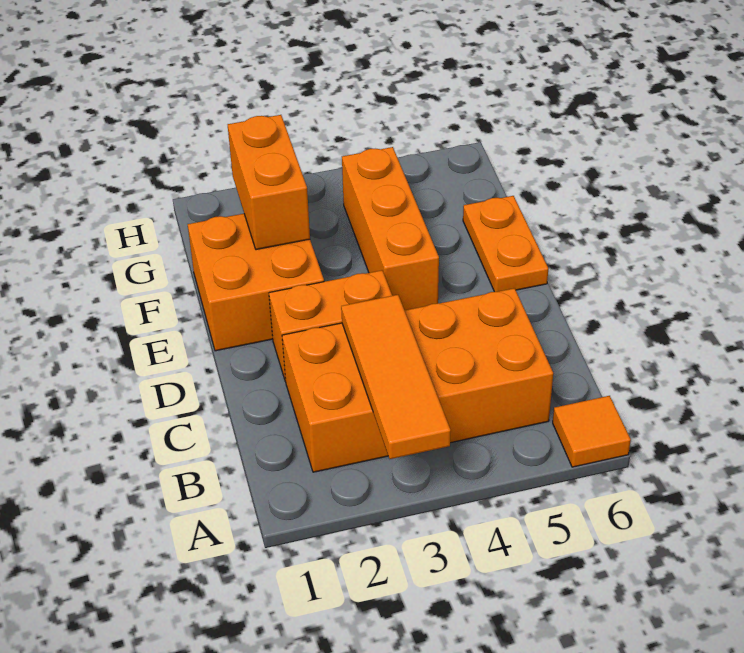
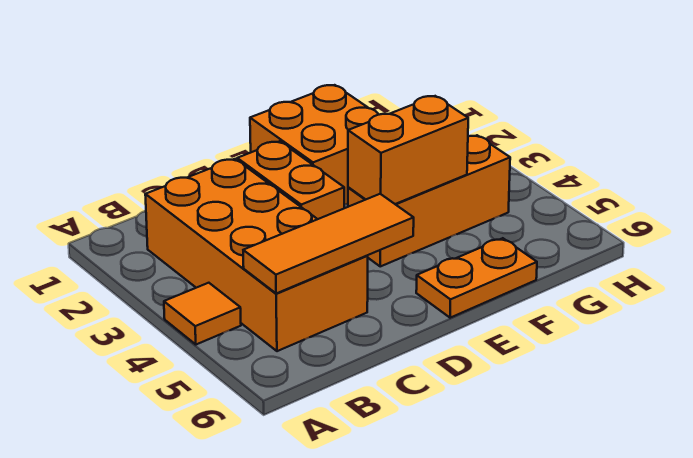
orange tile A3:C3 level 2 -> orange tile B5:D5 level 2
orange tile A6 level 1 -> orange tile A4 level 1
orange brick F2:G2 level 2 -> orange brick E4:F4 level 2

